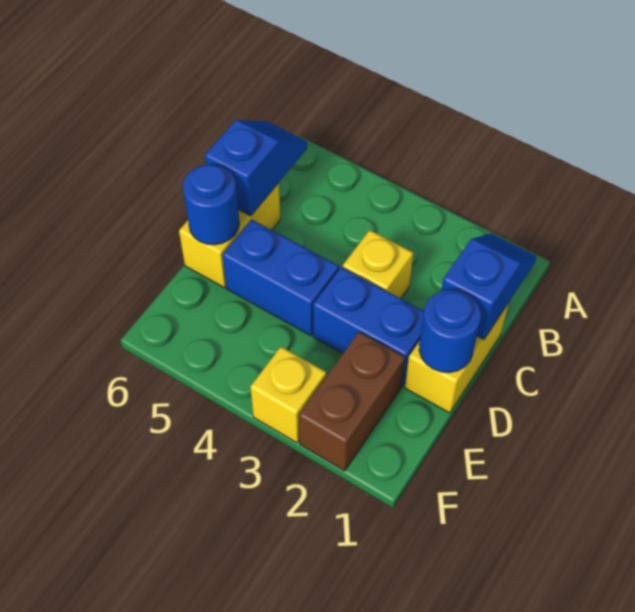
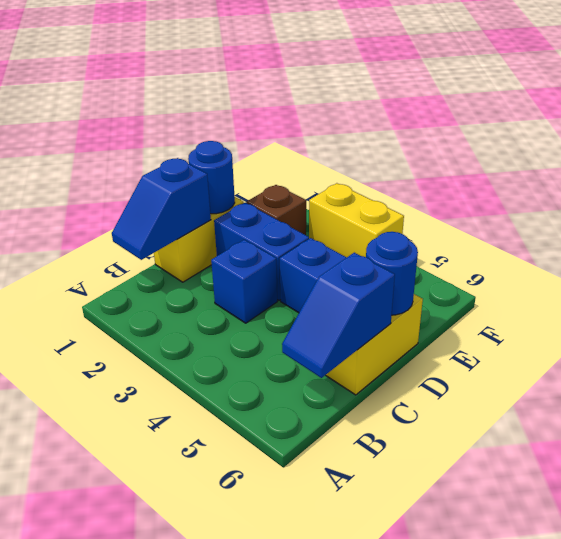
yellow brick C3 level 1 -> blue brick C3 level 1
brown brick E2:F2 level 1 -> brown brick E2 level 1
yellow brick F3 level 1 -> yellow brick F3:F4 level 1

